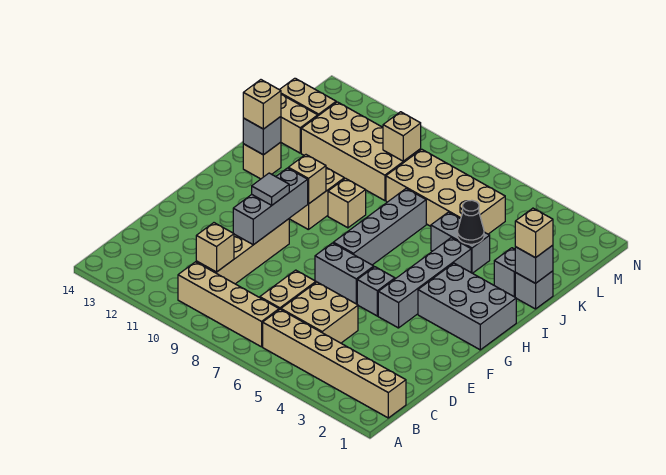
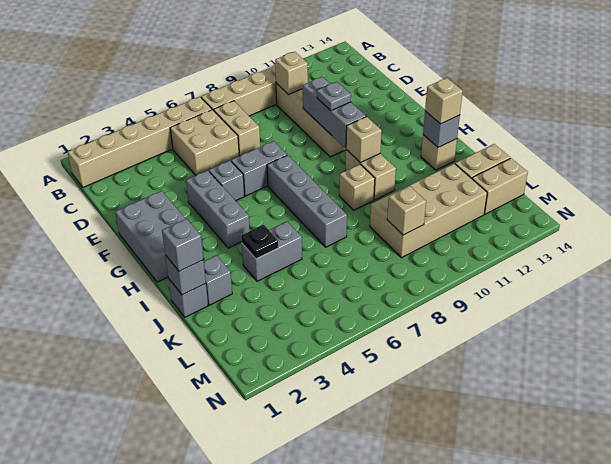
grey brick F4:I4 level 1 -> grey brick F4:H4 level 1
grey tile F10 level 3 -> grey plate F10 level 3
grey brick G1:H3 level 1 -> grey brick F1:H2 level 1
tan brick J1 level 3 -> grey brick J1 level 3
black cone J4 level 2 -> black plate J4 level 2
tan brick K5:L8 level 1 -> none

